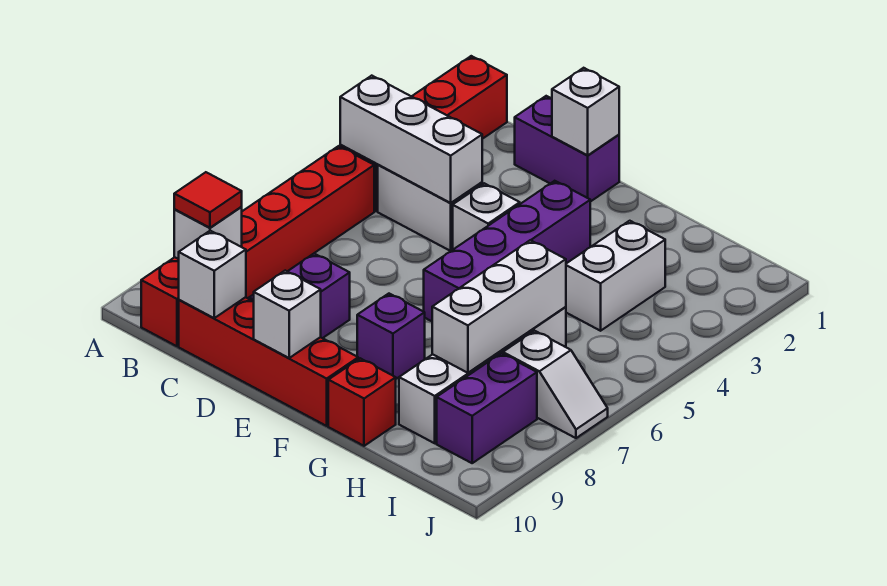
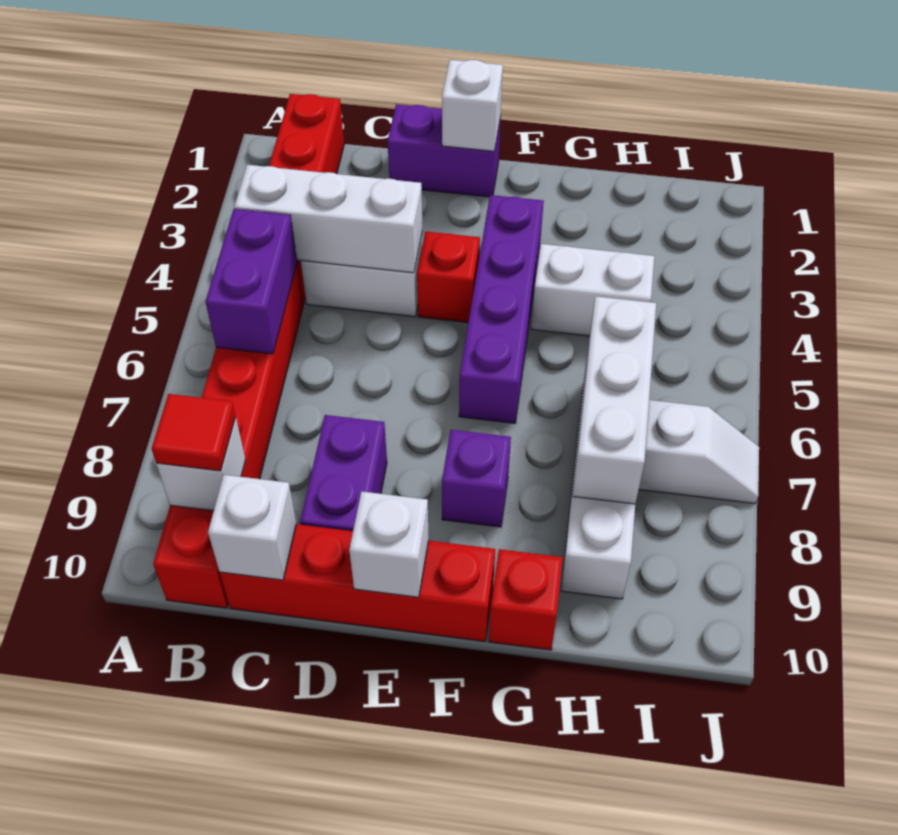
white brick E4 level 1 -> red brick E4 level 1
white brick H3:H4 level 1 -> white brick G4:H4 level 1
purple brick I8:I9 level 1 -> purple brick B5:B6 level 2

